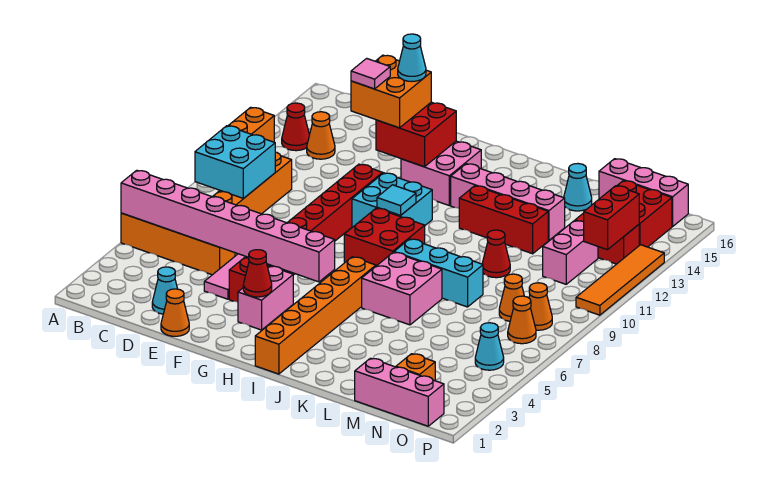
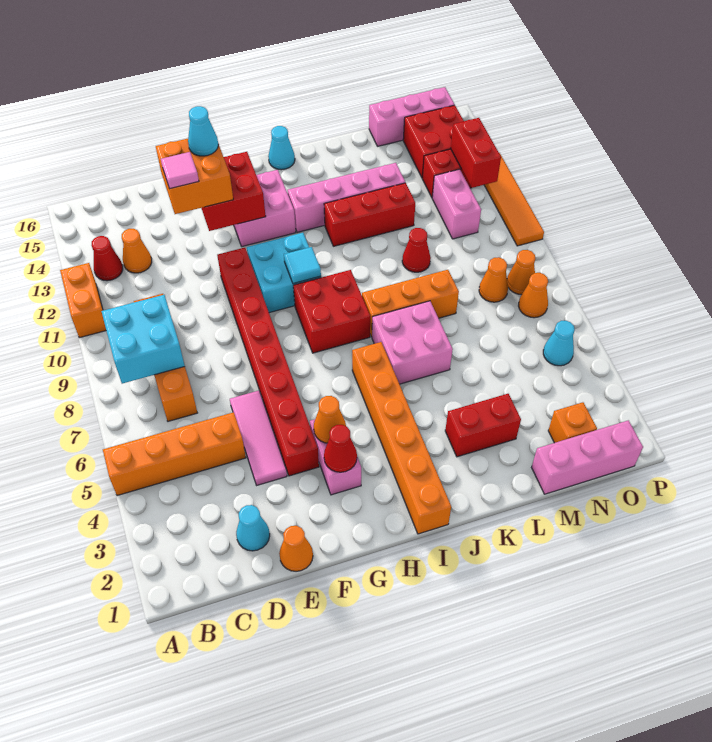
pink brick A5:H5 level 2 -> none
none -> orange cone G4 level 2
cyan brick J8:L8 level 1 -> orange brick J8:L8 level 1
none -> red brick K3:L3 level 1
cyan cone L15 level 1 -> cyan cone I16 level 1

